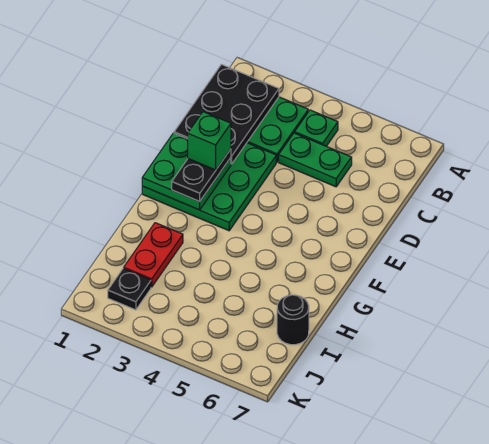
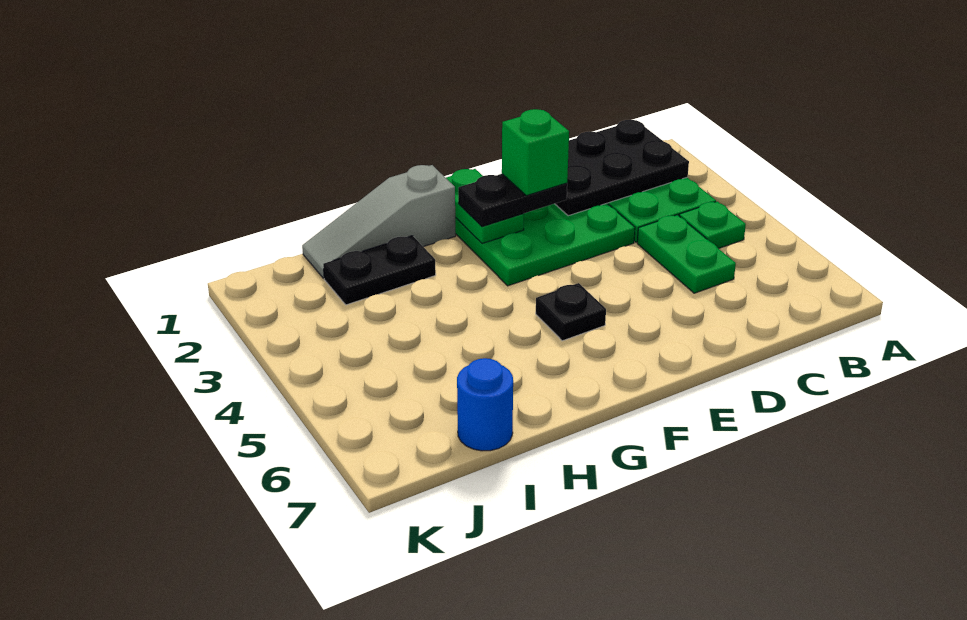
green plate E1:F2 level 2 -> green plate F1:F2 level 2
none -> grey slope G1:I1 level 1 top G
red plate H2:I2 level 1 -> black plate H2:I2 level 1
black round brick I7 level 1 -> blue round brick I7 level 1
black plate J2 level 1 -> black plate F5 level 1

